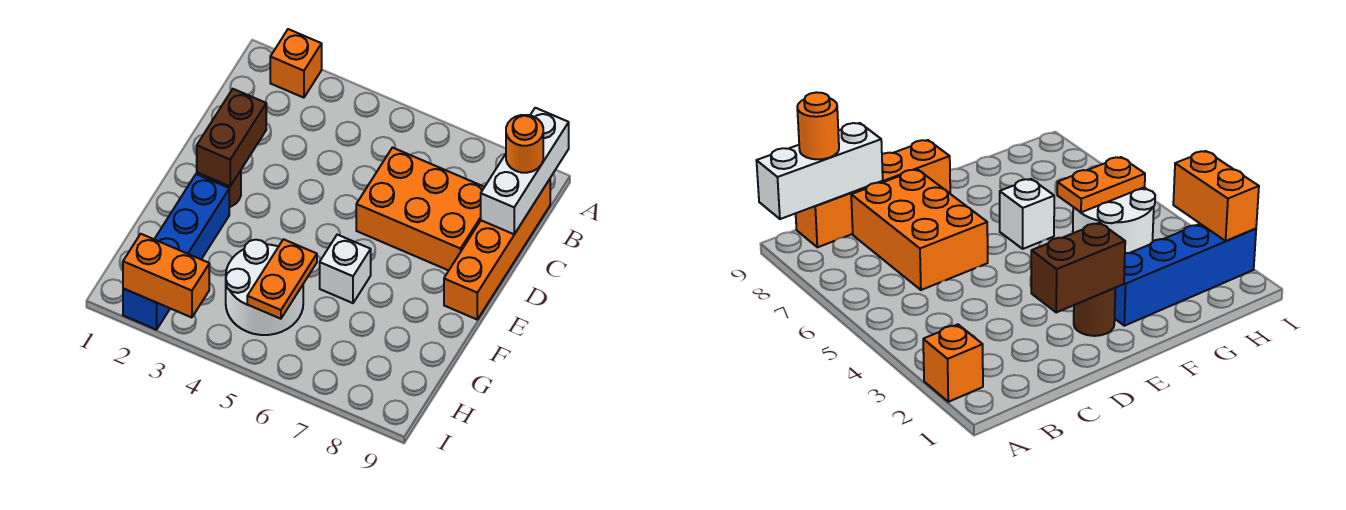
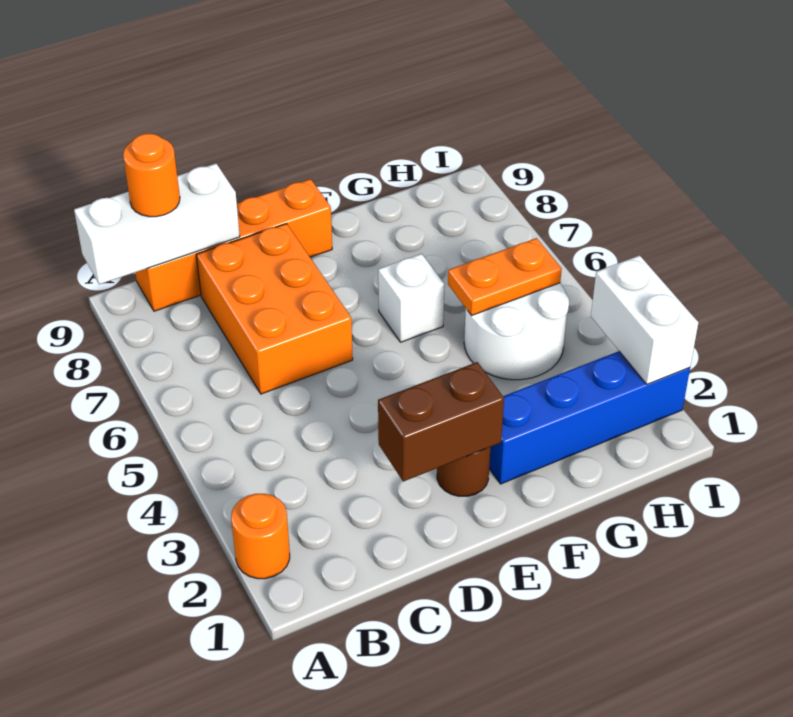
orange brick A2 level 1 -> orange round brick A2 level 1
orange brick I2:I3 level 2 -> white brick I2:I3 level 2

